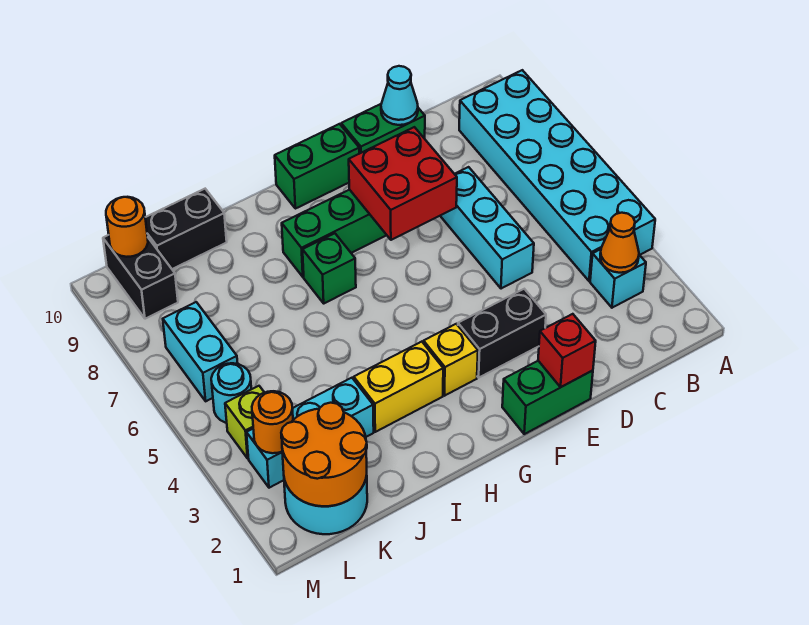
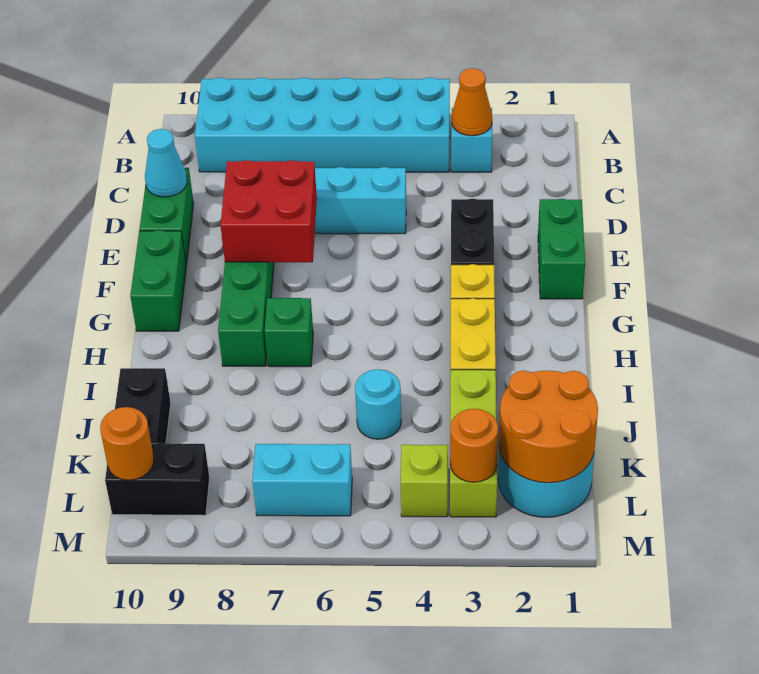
red brick E1 level 2 -> none
cyan brick J3:L3 level 1 -> lime brick J3:L3 level 1
cyan round brick L5 level 1 -> cyan round brick J5 level 1

